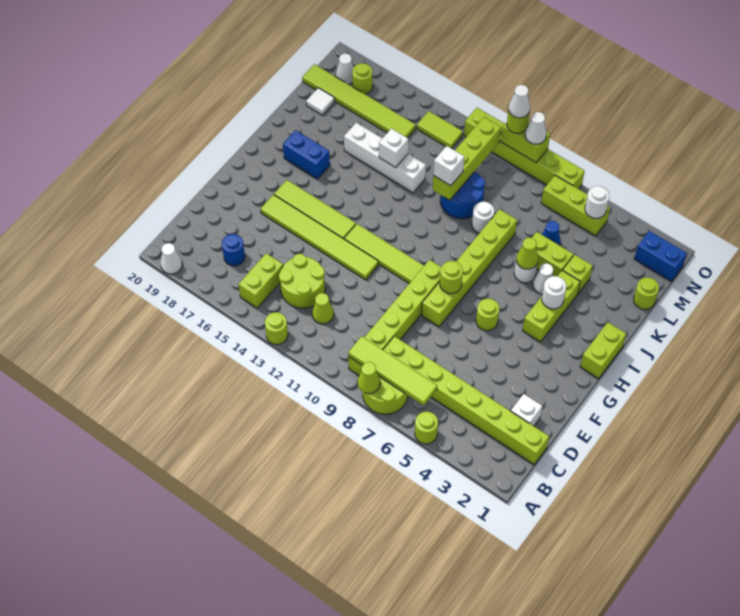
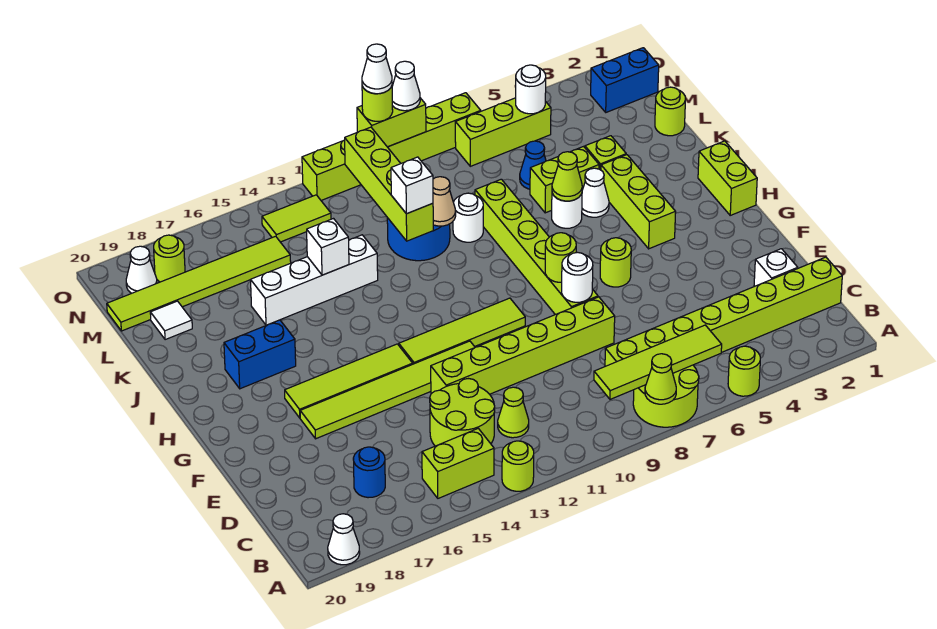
lime brick B9:G9 level 1 -> lime brick E8:E13 level 1
lime brick B15:C15 level 1 -> lime brick B14:B15 level 1
white round brick I4 level 2 -> white round brick F8 level 2
none -> tan cone K10 level 2

